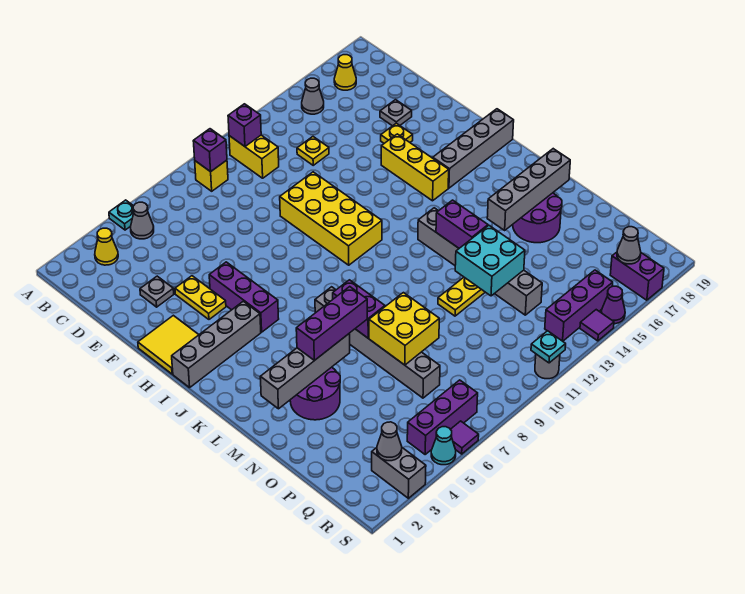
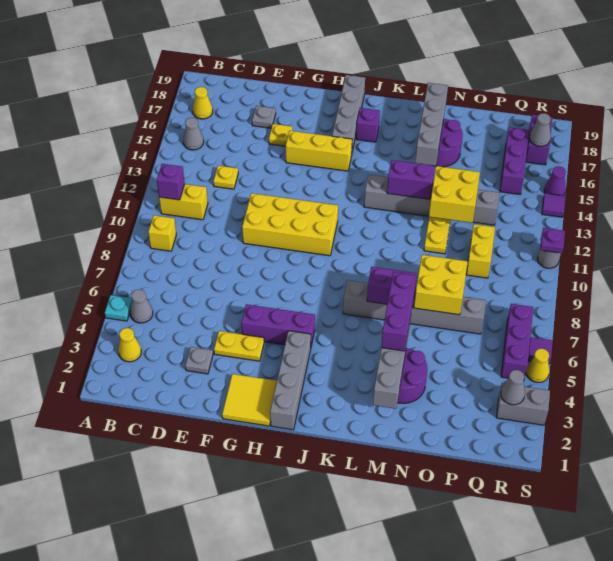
purple brick B9 level 2 -> purple brick J17 level 1
cyan brick N12:O13 level 2 -> yellow brick N12:O13 level 2
none -> yellow brick P10:P11 level 1
purple brick R13:R15 level 1 -> purple brick Q15:Q17 level 1
purple brick R17:S17 level 1 -> purple brick R17:R18 level 1
cyan cone S5 level 1 -> yellow cone S5 level 1
cyan plate S11 level 2 -> purple plate S11 level 2

